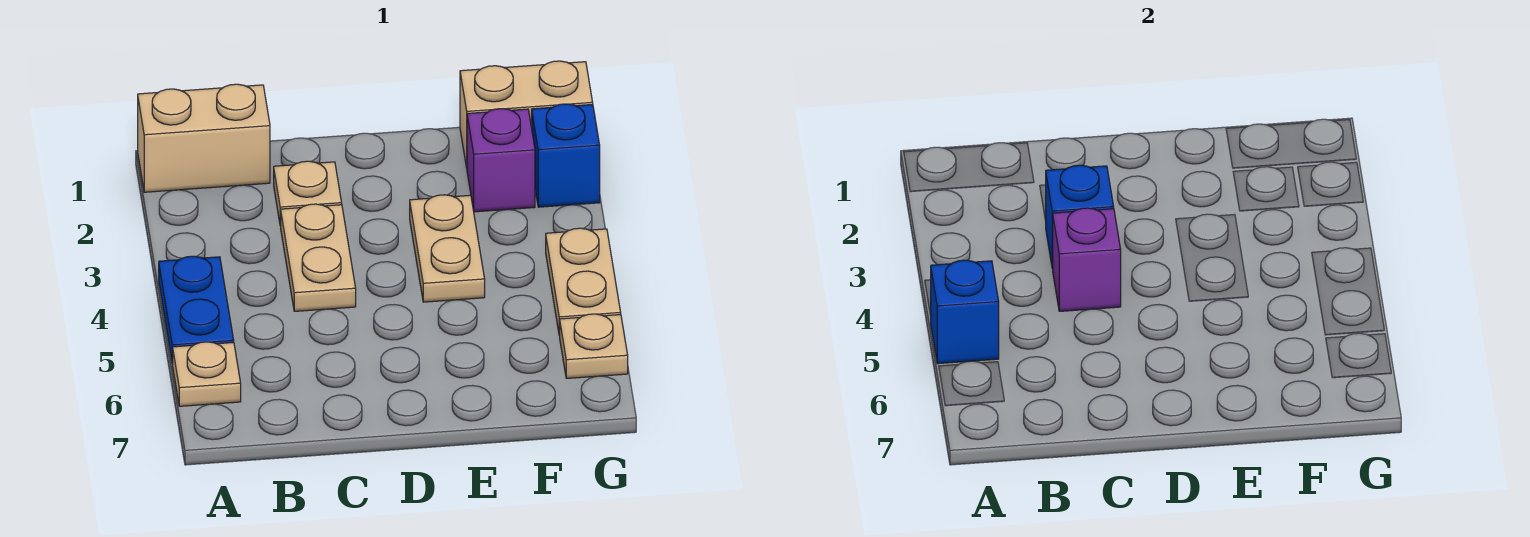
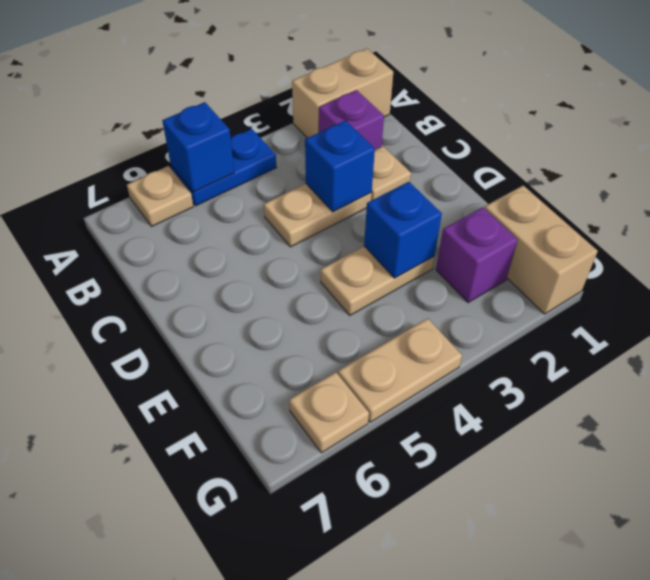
tan brick A1:B1 level 1 -> tan brick A1:A2 level 1
purple brick C4 level 2 -> purple brick B2 level 1
blue brick G2 level 1 -> blue brick E3 level 2

